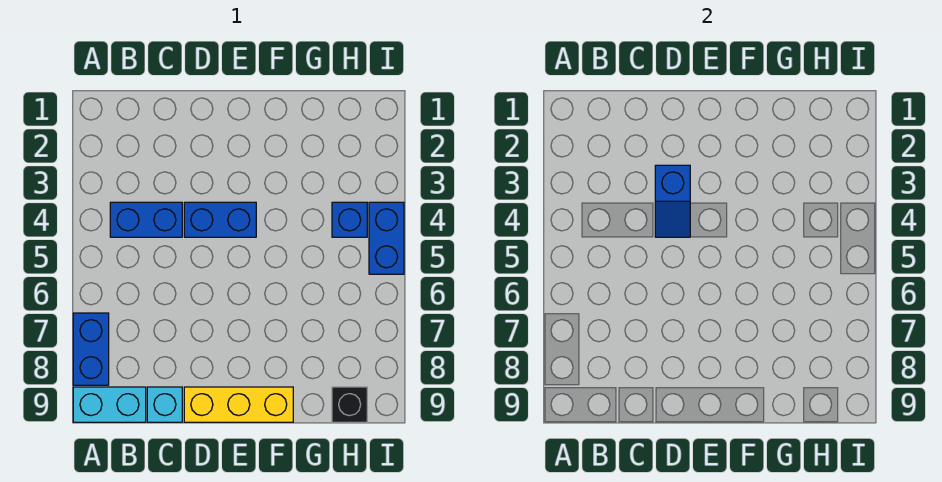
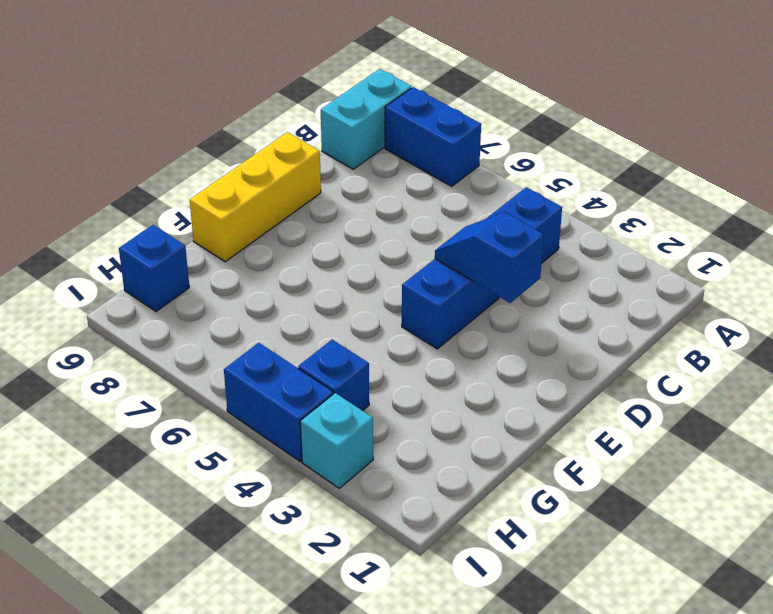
cyan brick C9 level 1 -> cyan brick I3 level 1
black brick H9 level 1 -> blue brick H9 level 1

